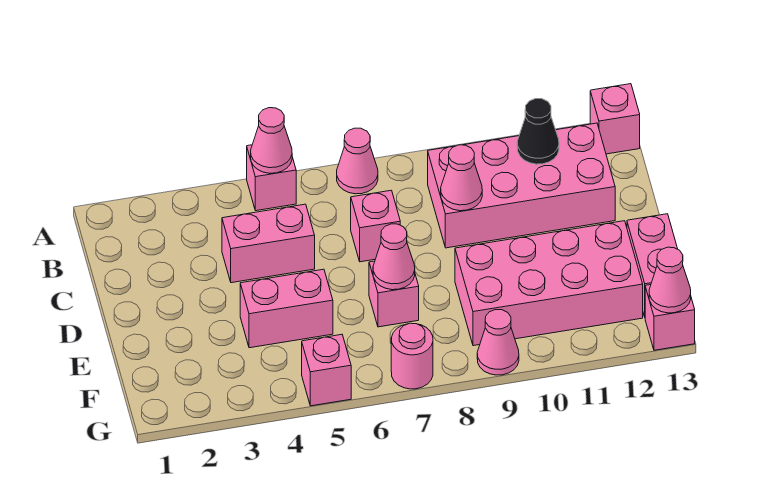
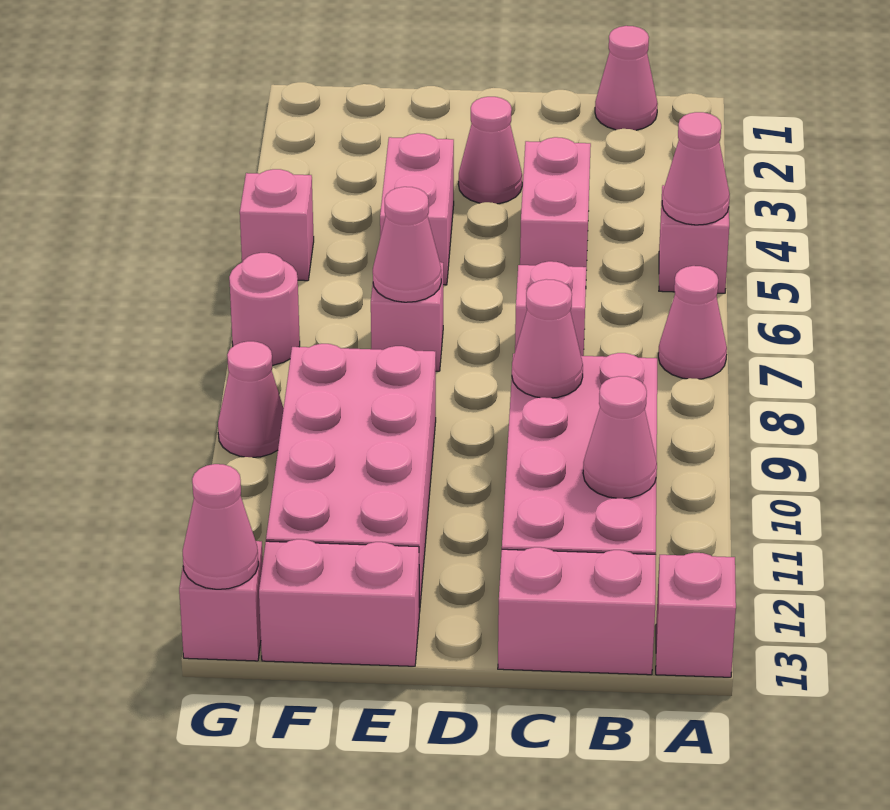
none -> pink cone B1 level 1
black cone B11 level 2 -> pink cone B11 level 2
none -> pink brick B13:C13 level 1
none -> pink cone D3 level 1

